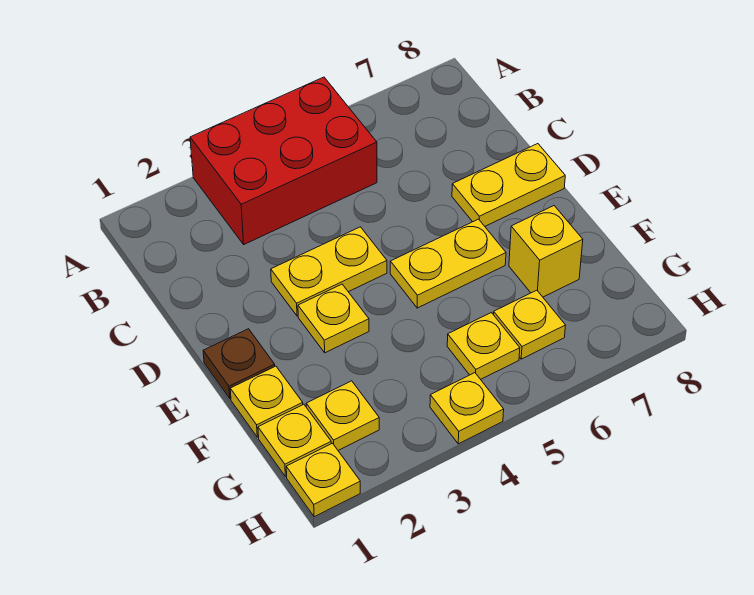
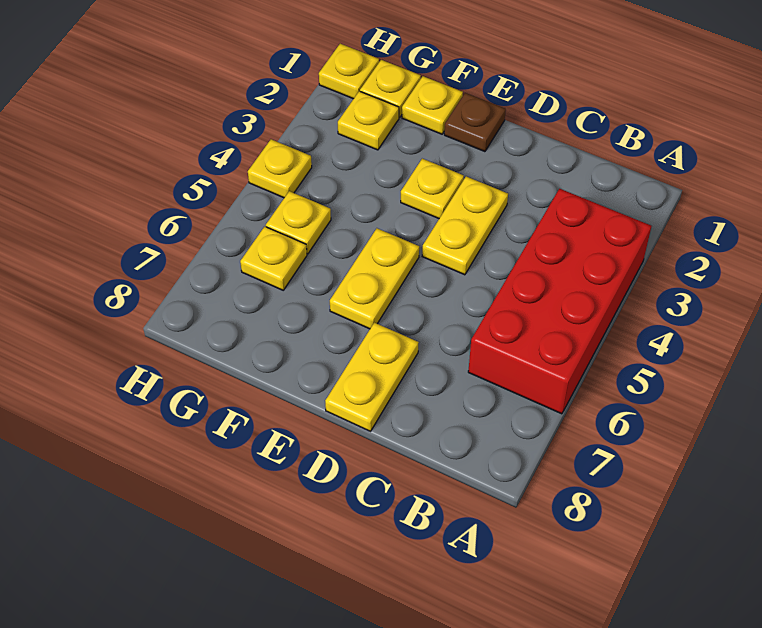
red brick A3:B5 level 1 -> red brick A3:B6 level 1
yellow brick F7 level 1 -> none

